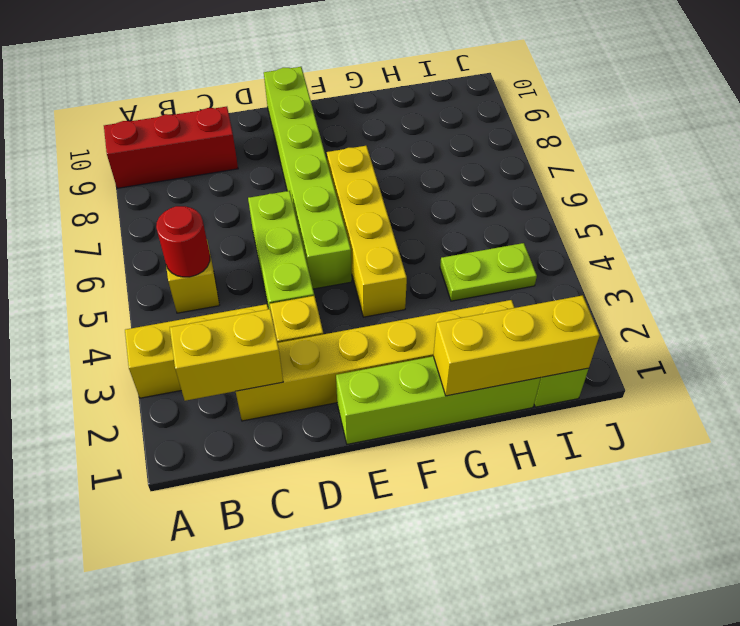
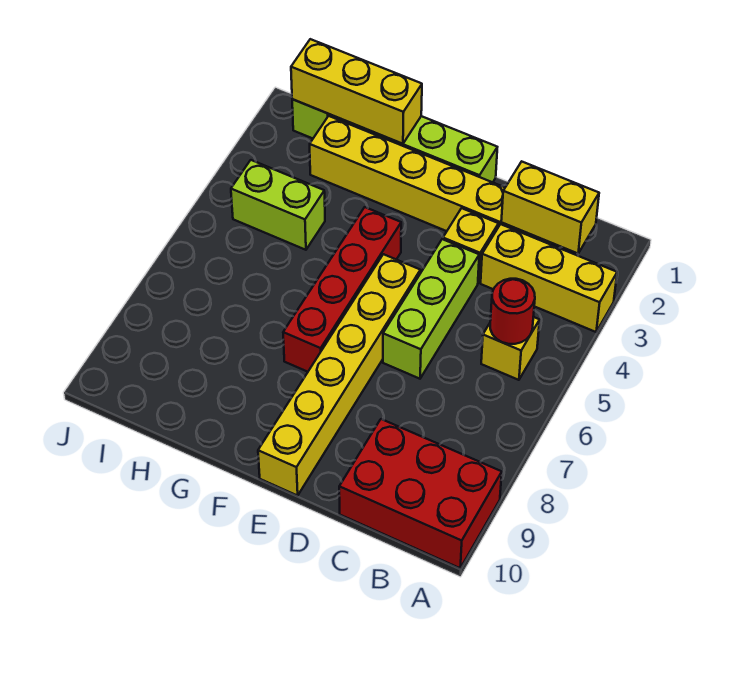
red brick A9:C9 level 1 -> red brick A9:C10 level 1
lime brick E5:E10 level 1 -> yellow brick E5:E10 level 1
yellow brick F4:F7 level 1 -> red brick F4:F7 level 1
lime plate H4:I4 level 1 -> lime brick H4:I4 level 1

